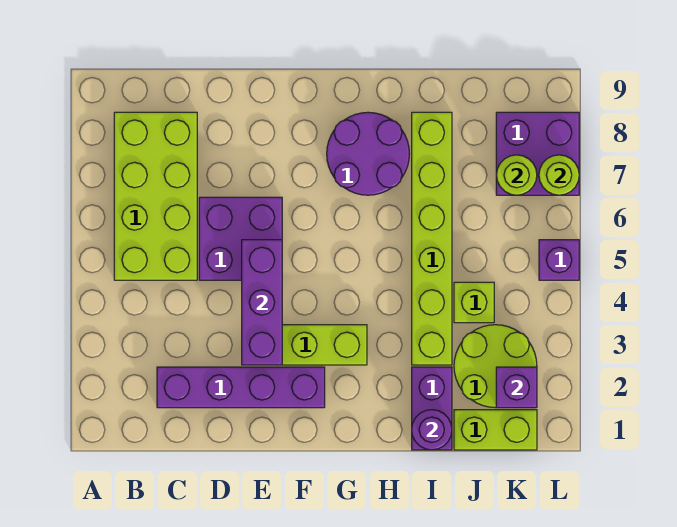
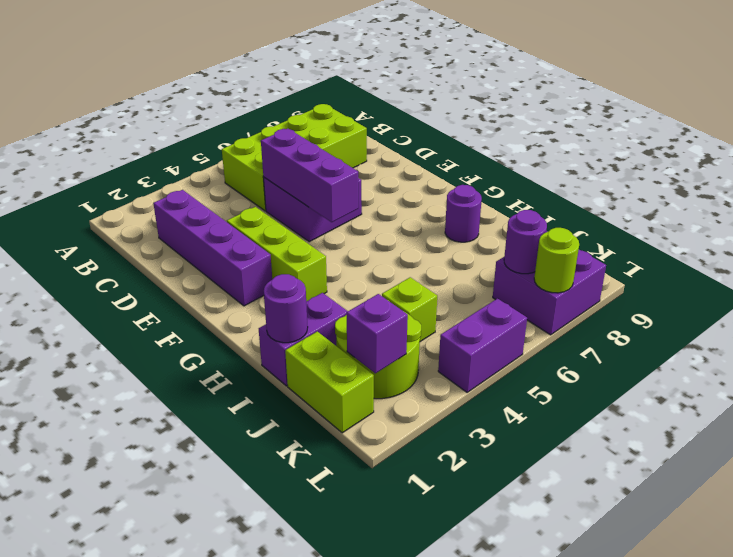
purple brick E3:E5 level 2 -> purple brick D5:F5 level 2
purple round brick G7:H8 level 1 -> purple round brick H8 level 1
lime brick I3:I8 level 1 -> none
lime round brick K7 level 2 -> purple round brick K7 level 2
purple brick L5 level 1 -> purple brick L4:L5 level 1

